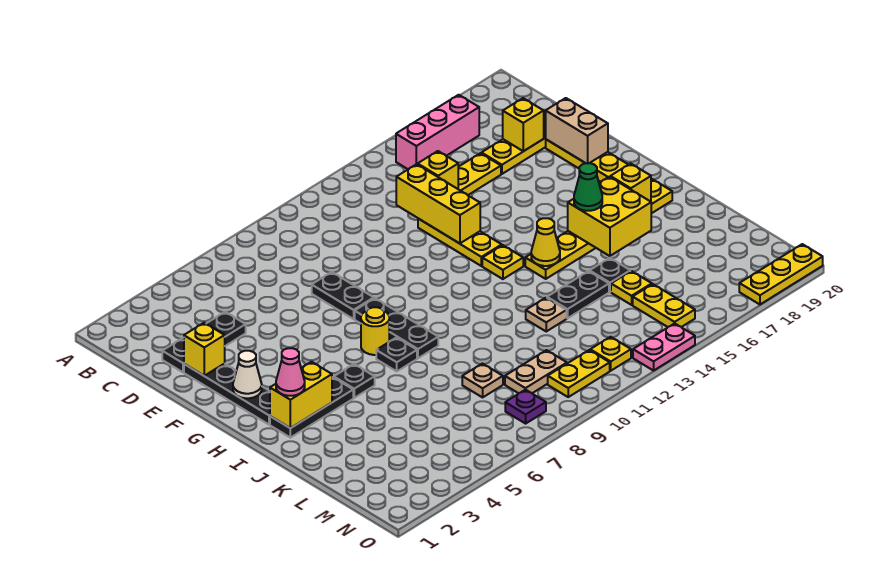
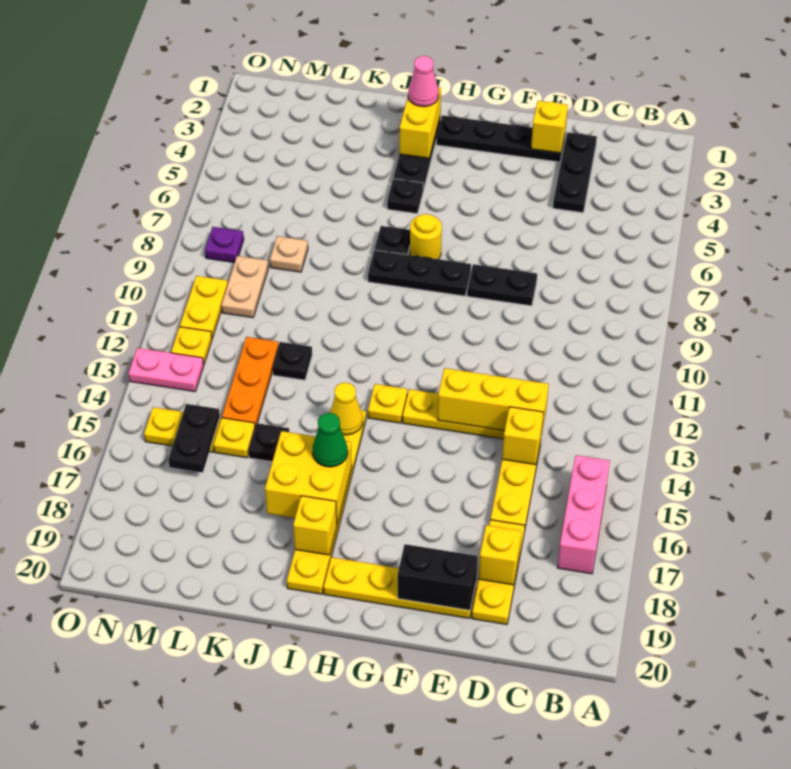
tan brick E19:F19 level 2 -> black brick E19:F19 level 2
white cone G2 level 2 -> none
tan plate K12 level 1 -> black plate K12 level 1
black plate K13:K14 level 1 -> black plate M15:M16 level 2
none -> orange plate L12:L14 level 1
pink plate O13:O14 level 1 -> pink plate N13:O13 level 1
yellow plate O18:O20 level 1 -> none

